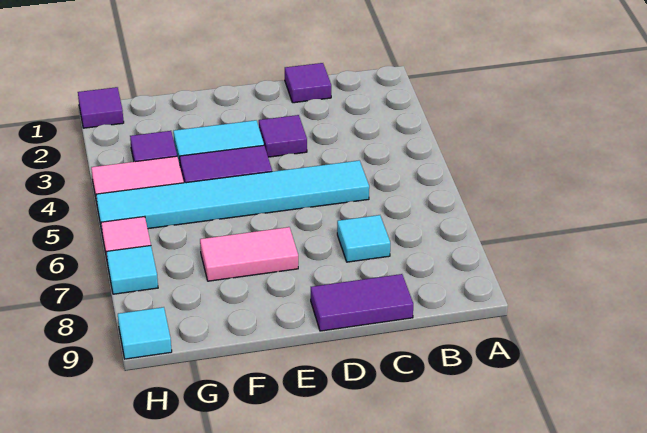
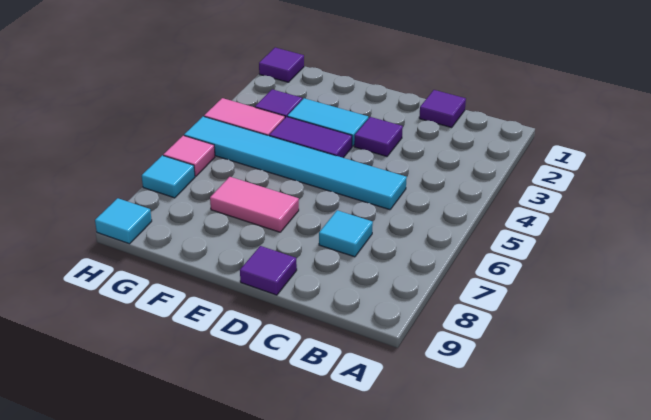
purple tile C9:D9 level 1 -> purple tile D9 level 1

